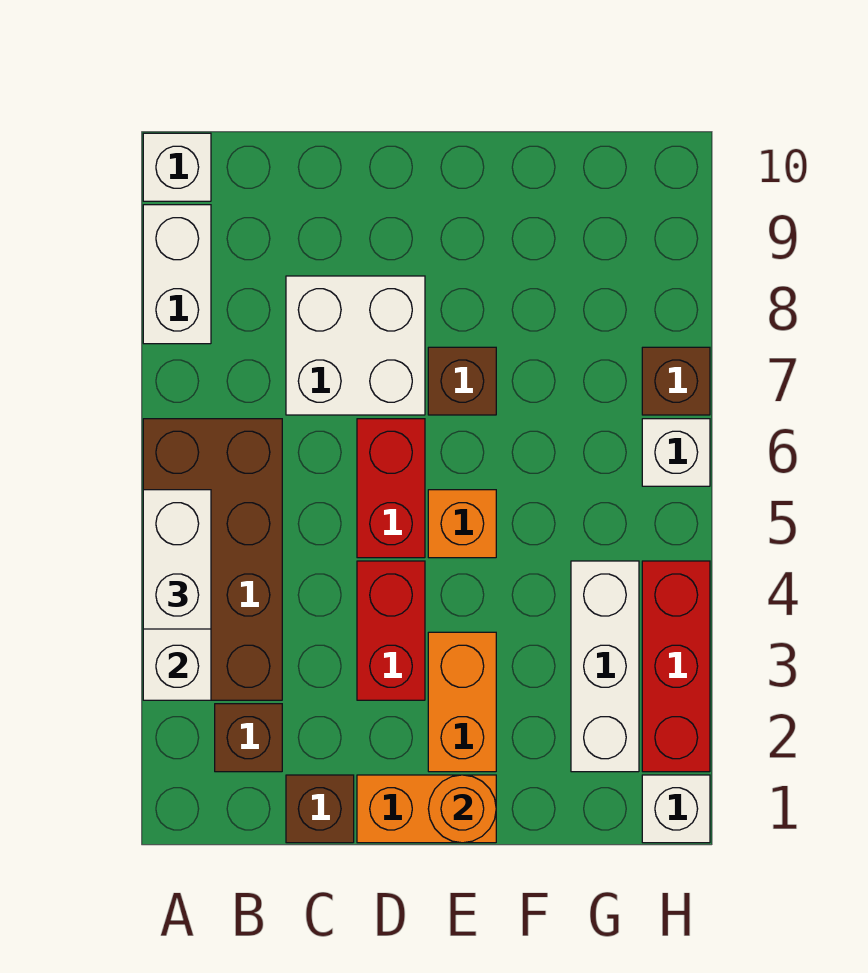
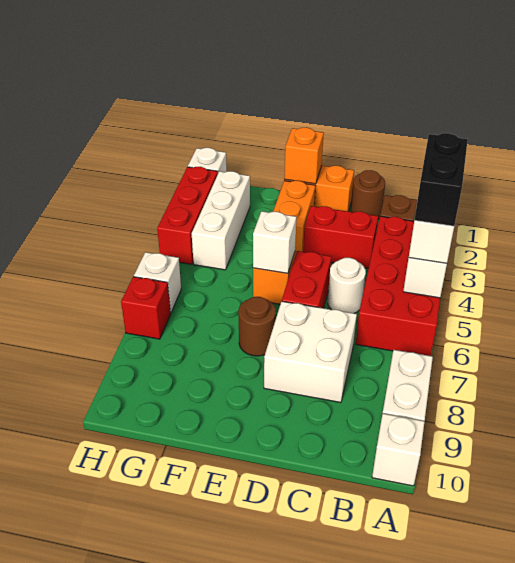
brown brick A3:B6 level 1 -> red brick A3:B6 level 1
none -> black brick A4:A5 level 4
brown brick C1 level 1 -> brown round brick C1 level 1
none -> white round brick C5 level 1
red brick D3:D4 level 1 -> red brick C3:D3 level 1
orange round brick E1 level 2 -> orange brick E1 level 2
none -> white brick E5 level 2
brown brick E7 level 1 -> brown round brick E7 level 1
brown brick H7 level 1 -> red brick H7 level 1

